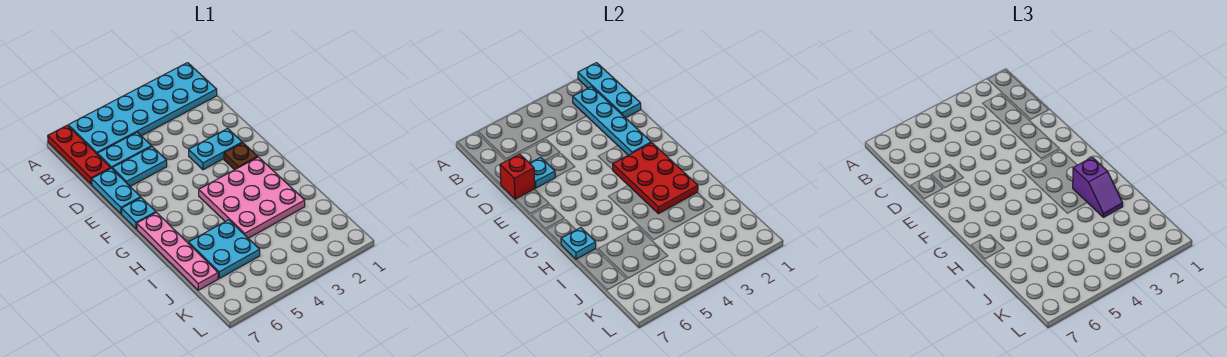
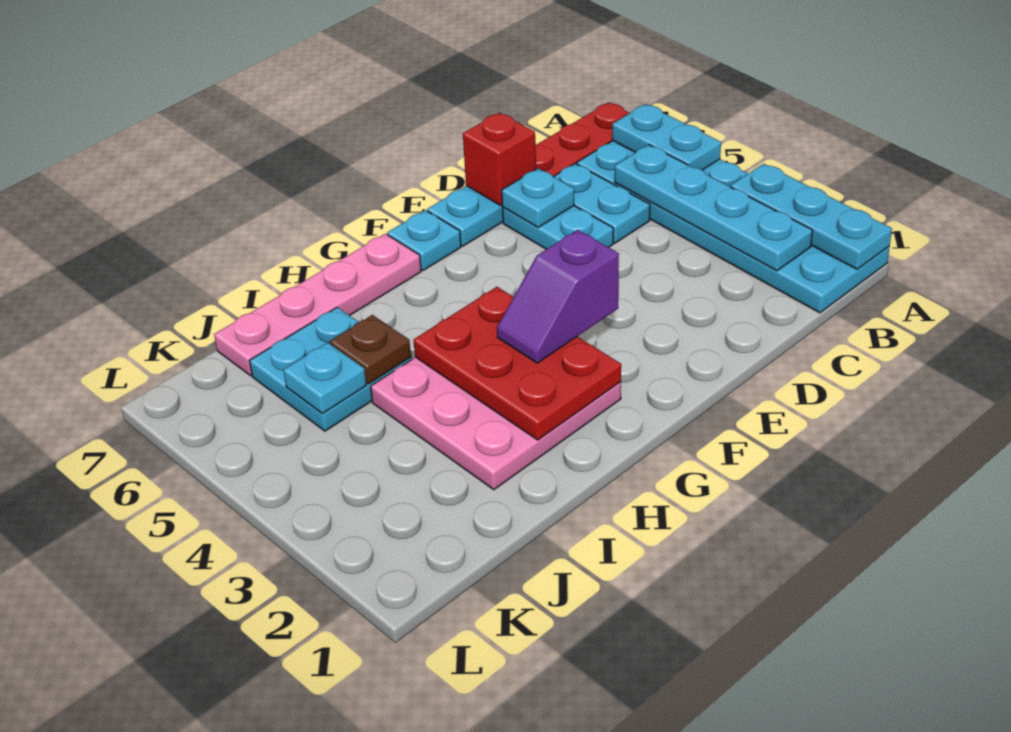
cyan plate A1:C1 level 2 -> cyan plate A1:A3 level 2
cyan plate B2:E2 level 2 -> cyan plate B2:B5 level 2
cyan plate E2:E3 level 1 -> cyan plate A5:A6 level 2
brown plate F2 level 1 -> brown plate I5 level 2
red plate F2:H3 level 2 -> red plate G2:H4 level 2
purple slope H2:I2 level 3 top H -> purple slope F3:G3 level 3 top F
cyan plate H7 level 2 -> cyan plate J5 level 2

